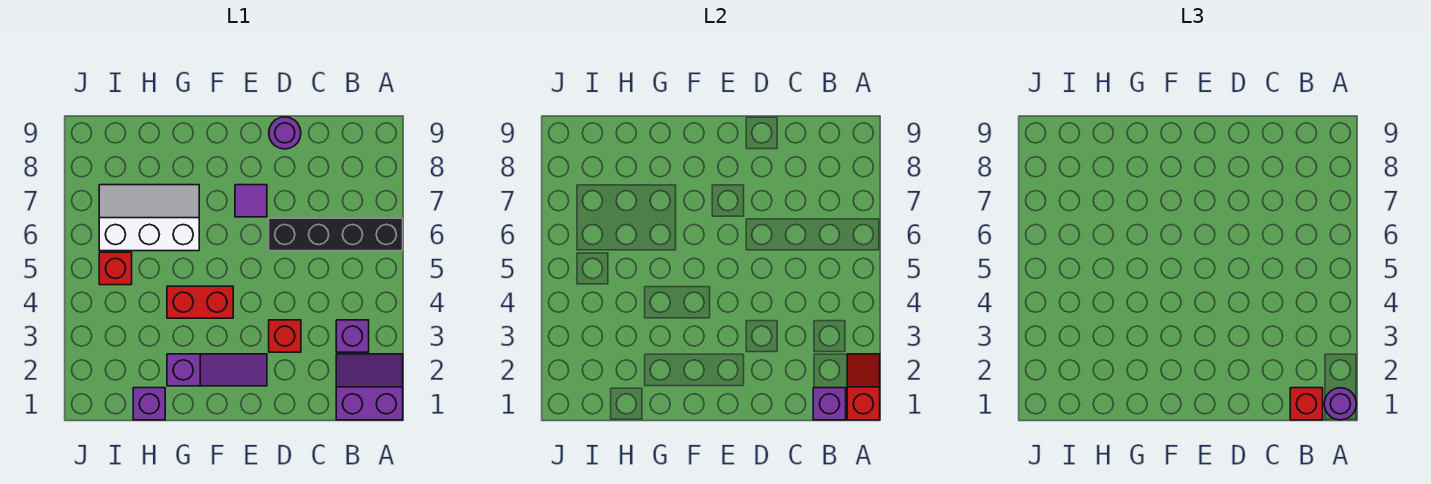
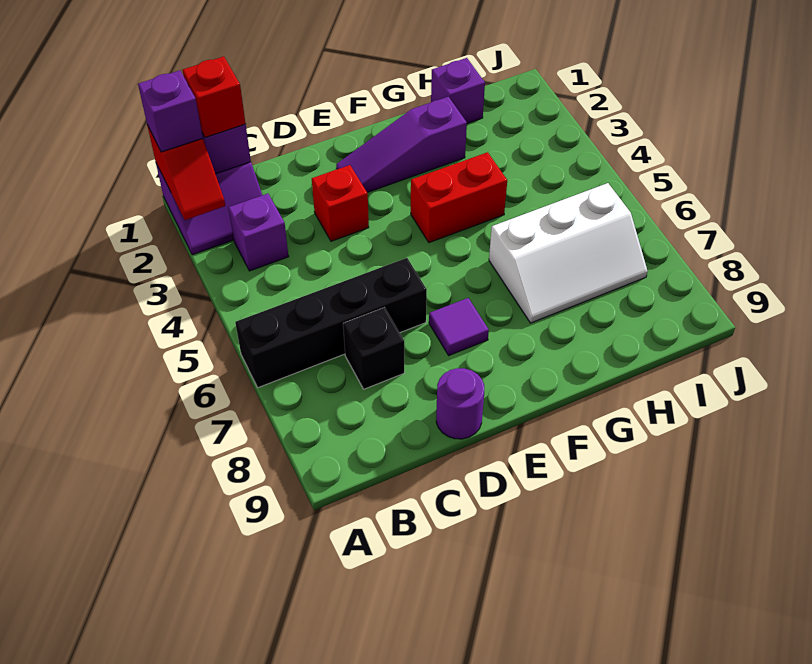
purple round brick A1 level 3 -> purple brick A1 level 3
none -> black brick C7 level 1
red brick I5 level 1 -> none

